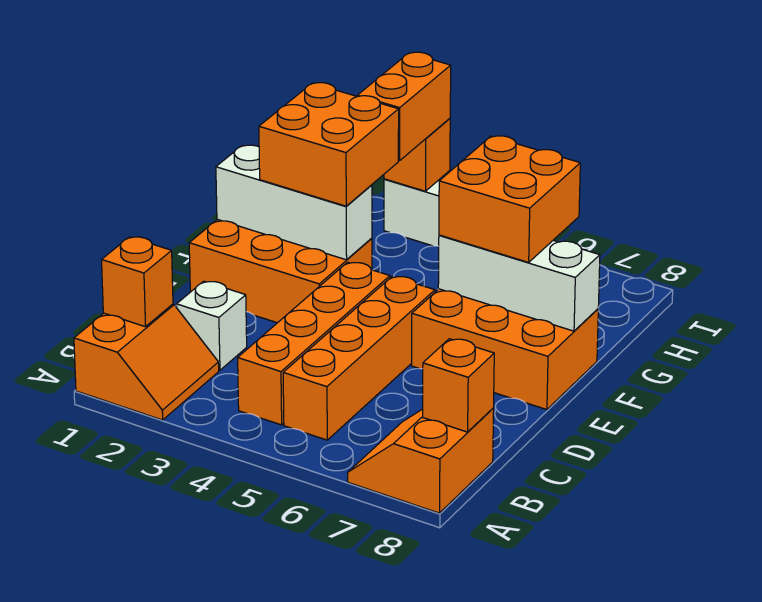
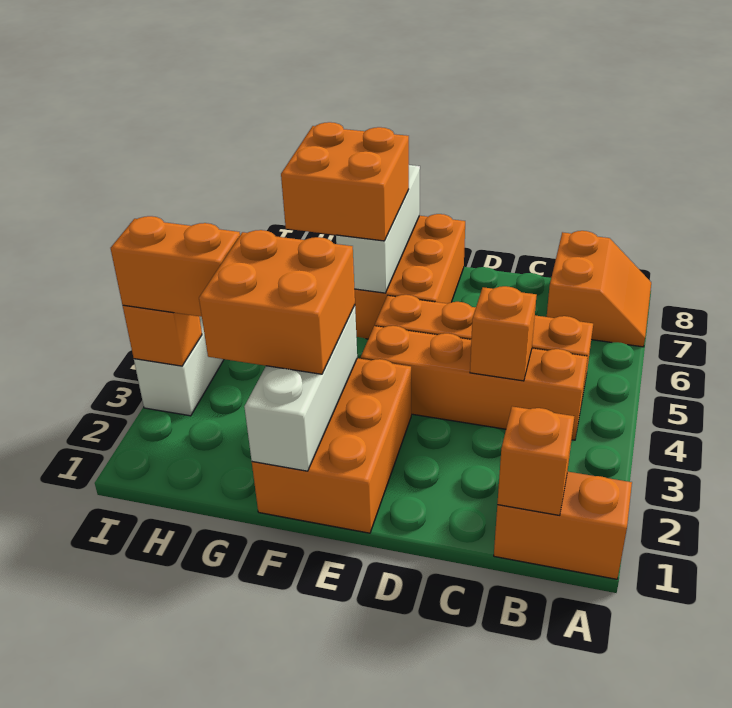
orange slope A7:B8 level 1 top 8 -> orange slope A7:B8 level 1 top B
orange brick B8 level 2 -> orange brick C4 level 2
white brick C2 level 1 -> none

